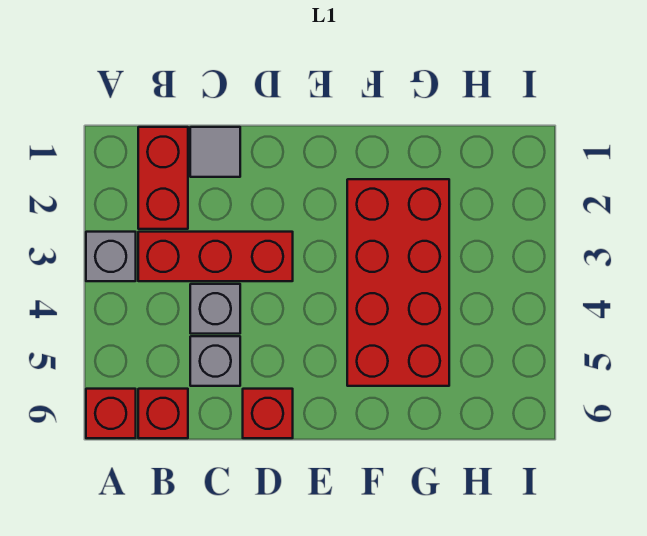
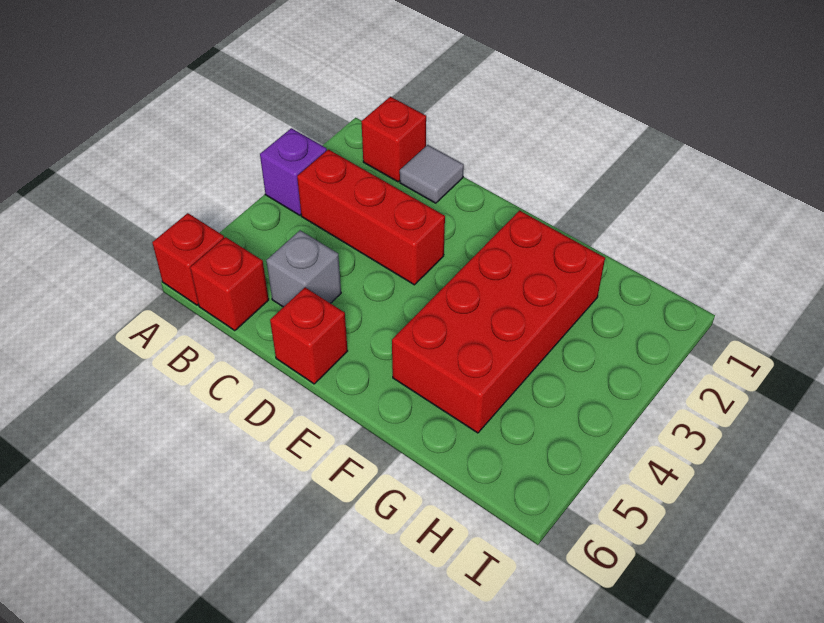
grey brick A3 level 1 -> purple brick A3 level 1
red brick B1:B2 level 1 -> red brick B1 level 1
grey brick C4 level 1 -> none

